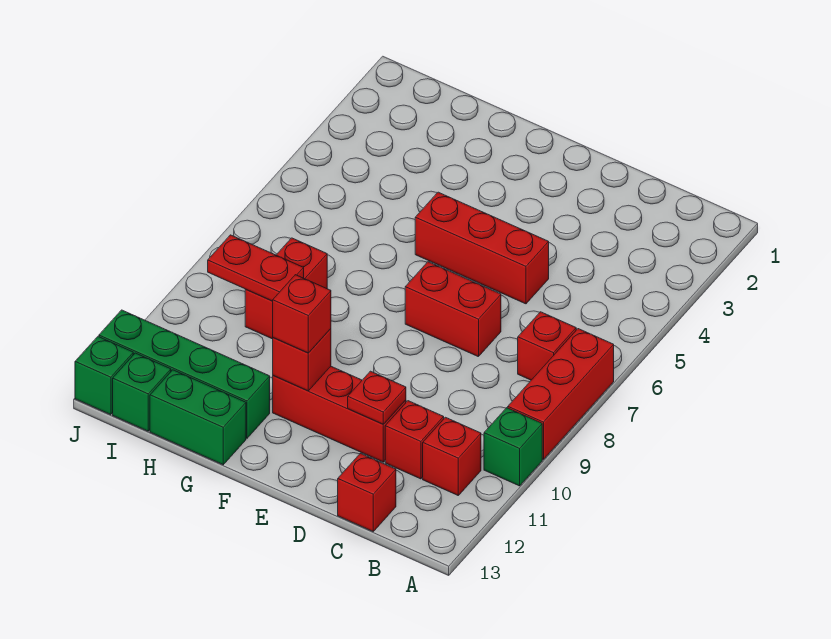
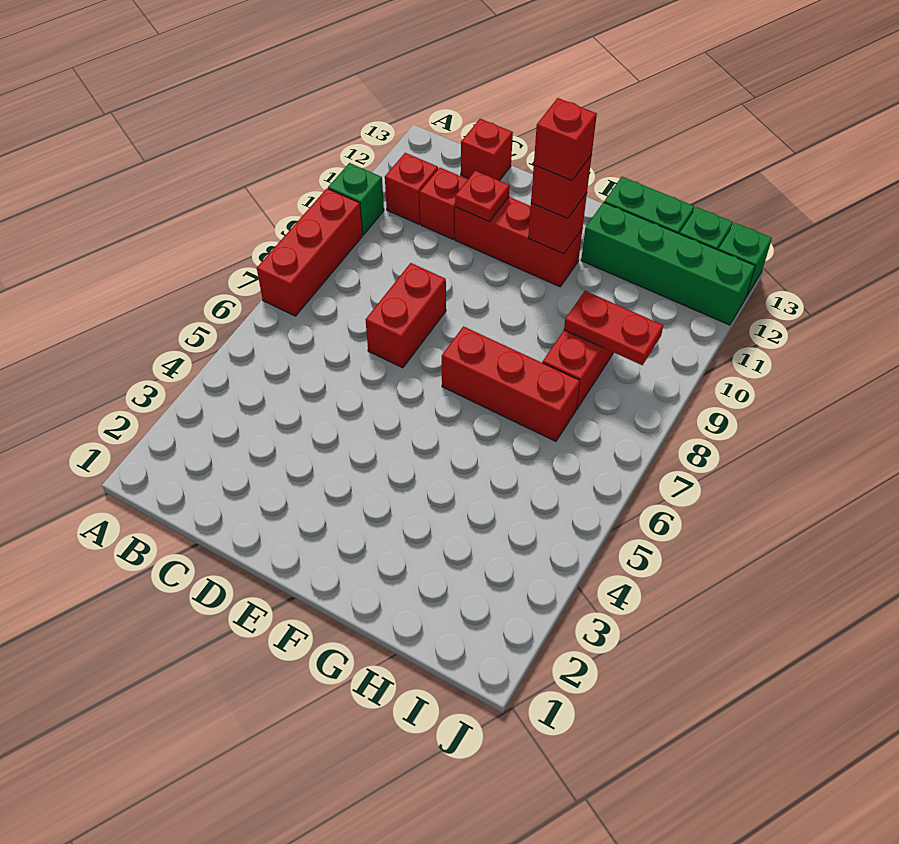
red brick B7 level 1 -> red brick F11 level 4
red brick D5:F5 level 1 -> red brick F7:H7 level 1
red brick D7:E7 level 1 -> red brick D7:D8 level 1

